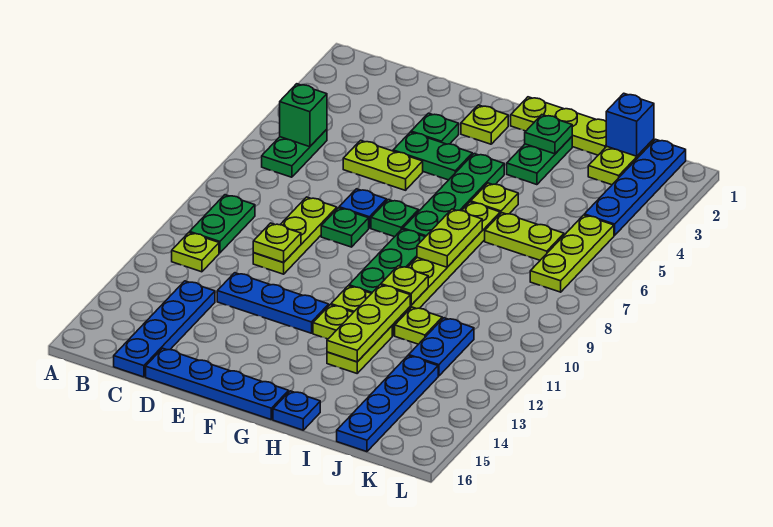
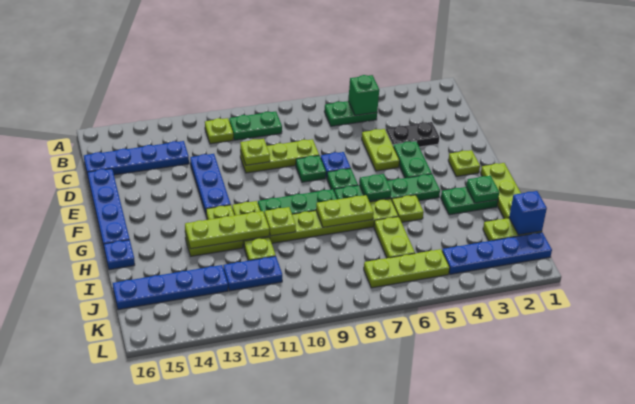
none -> black plate D3:D4 level 1
green plate E3 level 1 -> green plate G6 level 2

